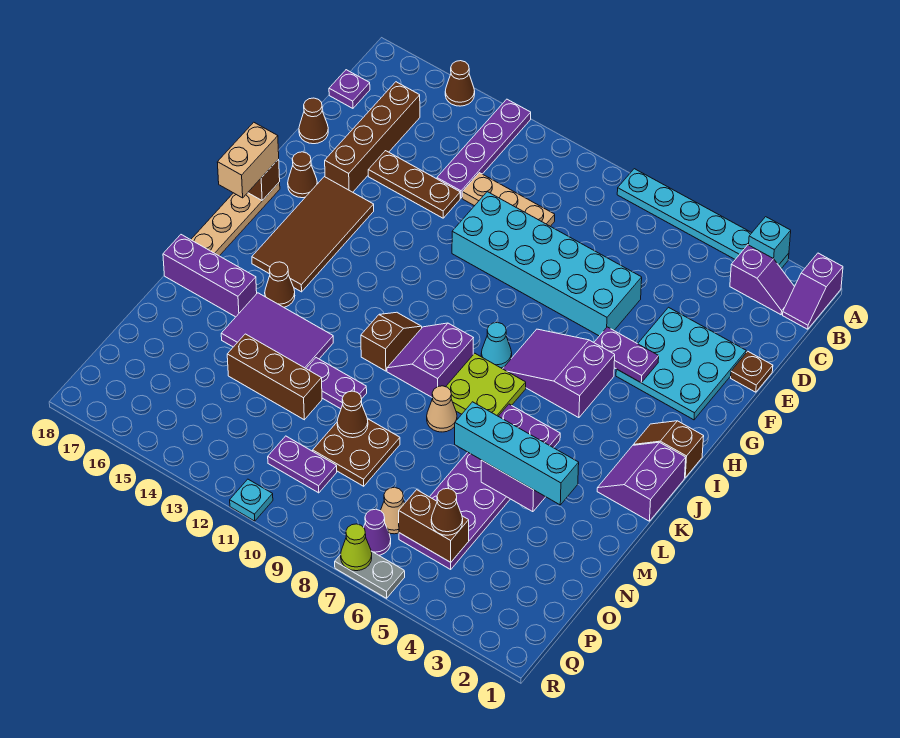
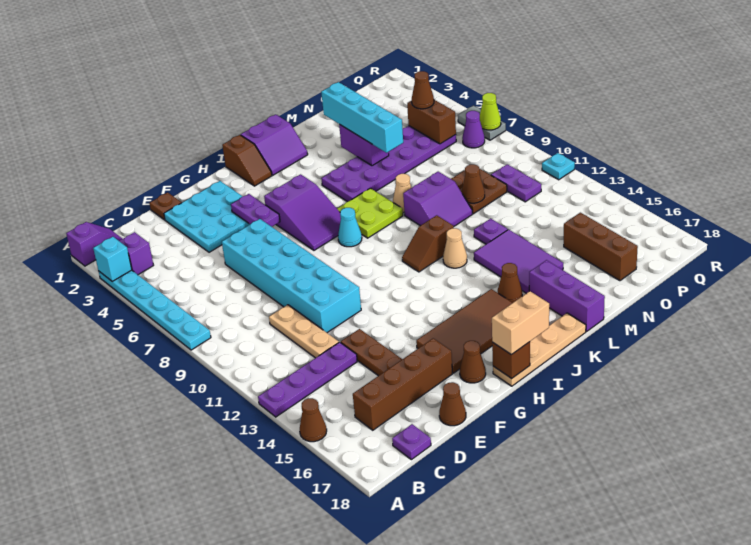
purple slope J9:K10 level 1 top 9 -> purple slope L9:M10 level 1 top 9
purple plate M11:M12 level 1 -> purple plate M12 level 1
brown brick N12:N14 level 1 -> brown brick O15:O17 level 1
tan cone P7 level 1 -> tan cone K12 level 1

